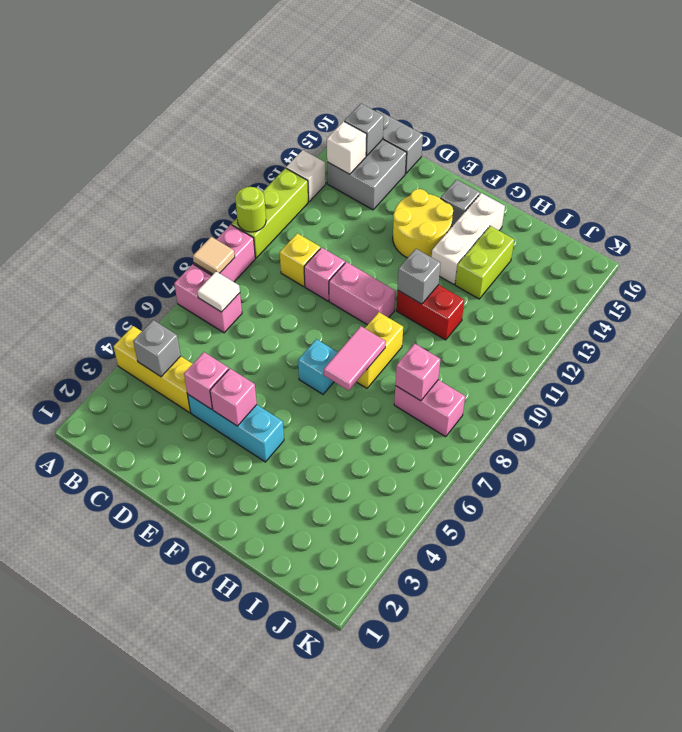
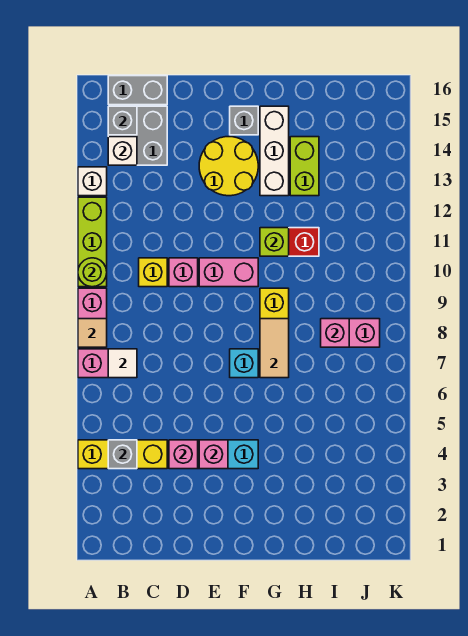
pink tile G7:G8 level 2 -> tan tile G7:G8 level 2
grey brick G11 level 2 -> lime brick G11 level 2

